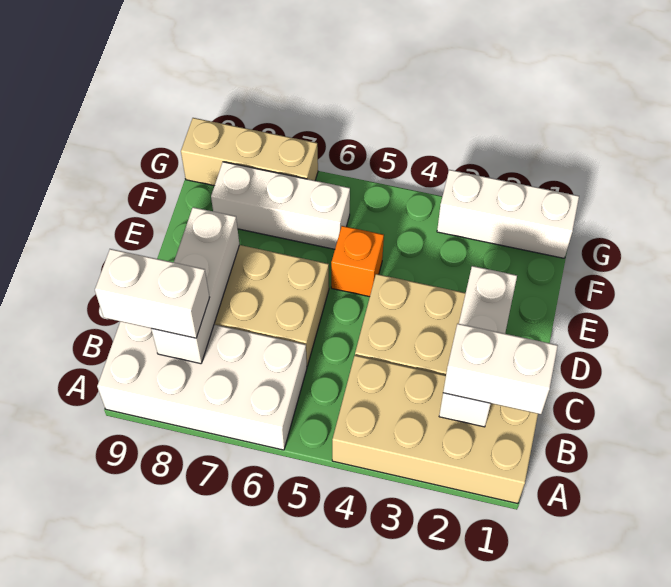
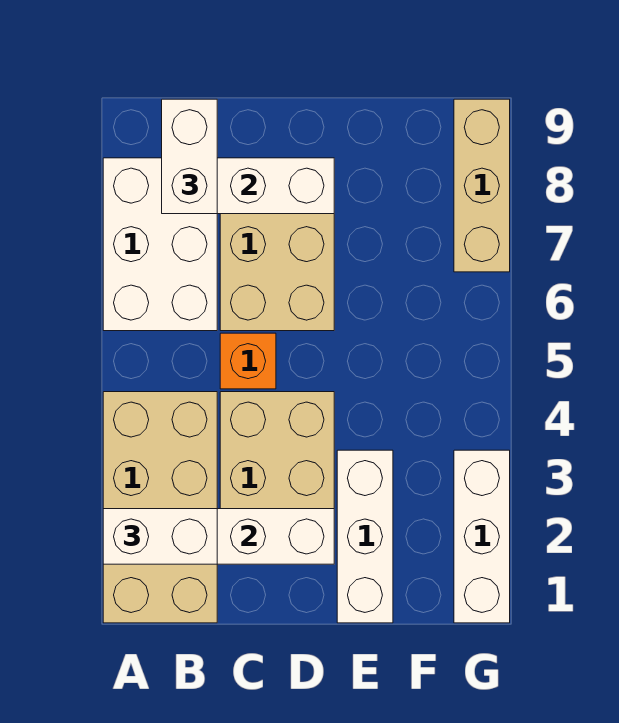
white brick A6:B9 level 1 -> white brick A6:B8 level 1
white brick B1:B2 level 3 -> white brick A2:B2 level 3
orange brick E5 level 1 -> orange brick C5 level 1
white brick F6:F8 level 1 -> white brick E1:E3 level 1

